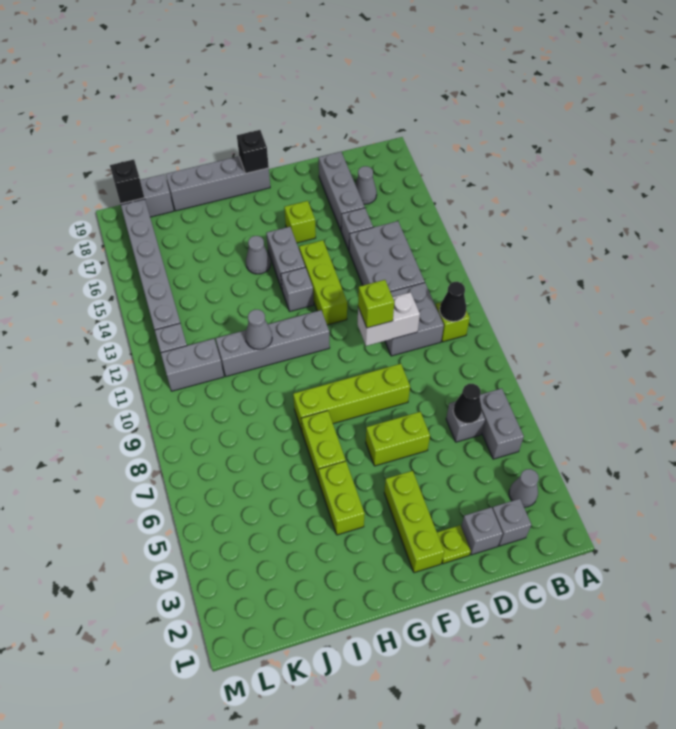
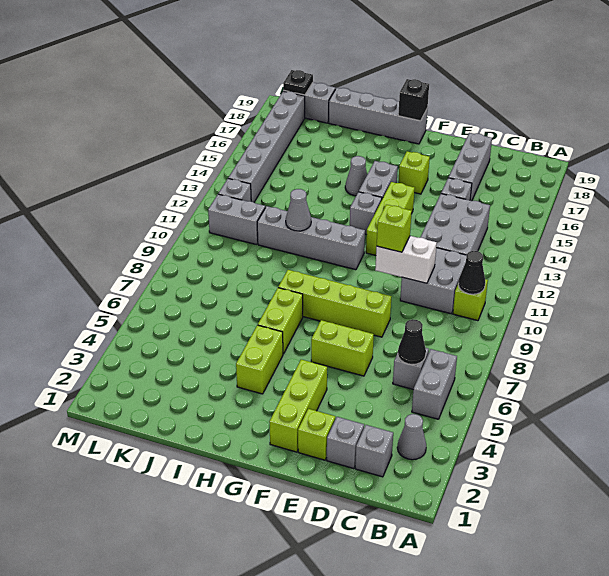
grey cone C17 level 1 -> none
lime plate E2 level 1 -> lime brick E2 level 1
black brick L19 level 2 -> black plate L19 level 2

